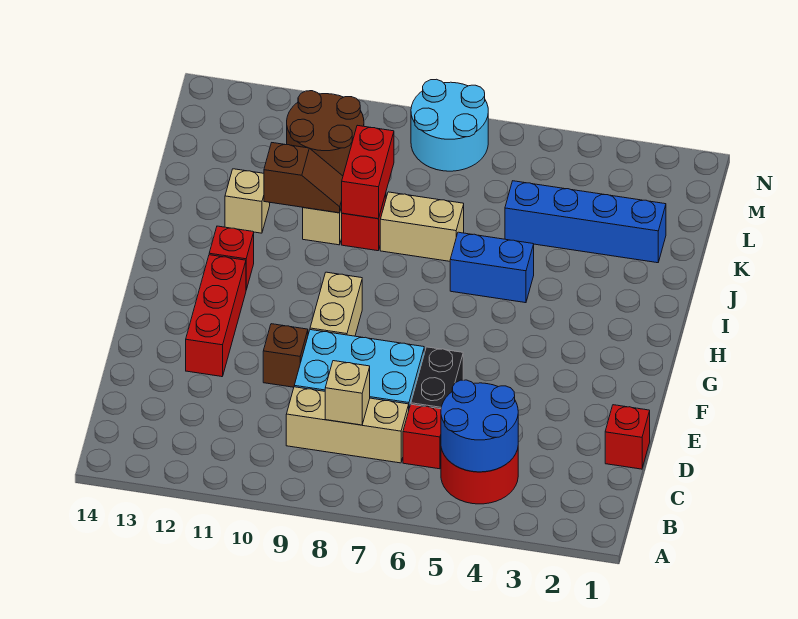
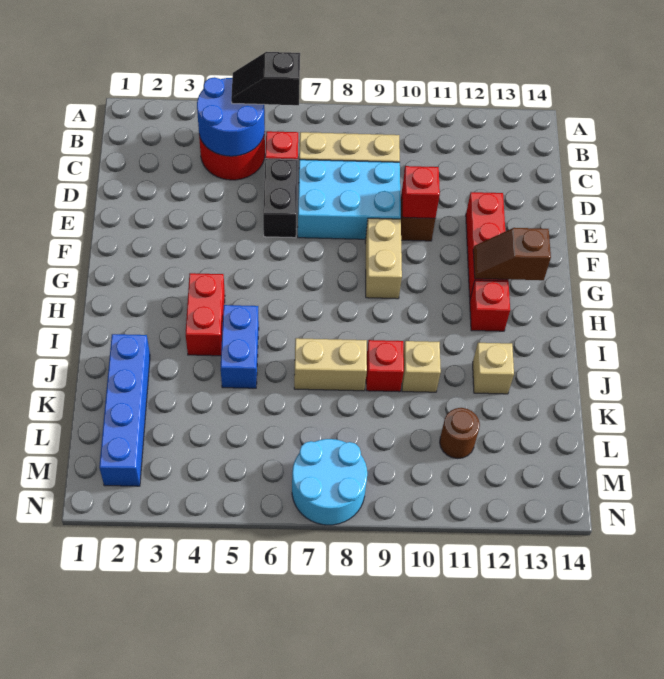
none -> black slope B5:B6 level 3 top 6
tan brick C8 level 2 -> none
red brick D1 level 1 -> red brick E10 level 2
blue brick I5:I6 level 1 -> blue brick I5:J5 level 1
red brick J9:K9 level 2 -> red brick H4:I4 level 1
brown slope J10:J11 level 2 top 11 -> brown slope G12:G13 level 2 top 13
blue brick K2:K5 level 1 -> blue brick J2:M2 level 1
brown round brick L10:M11 level 1 -> brown round brick L11 level 1

